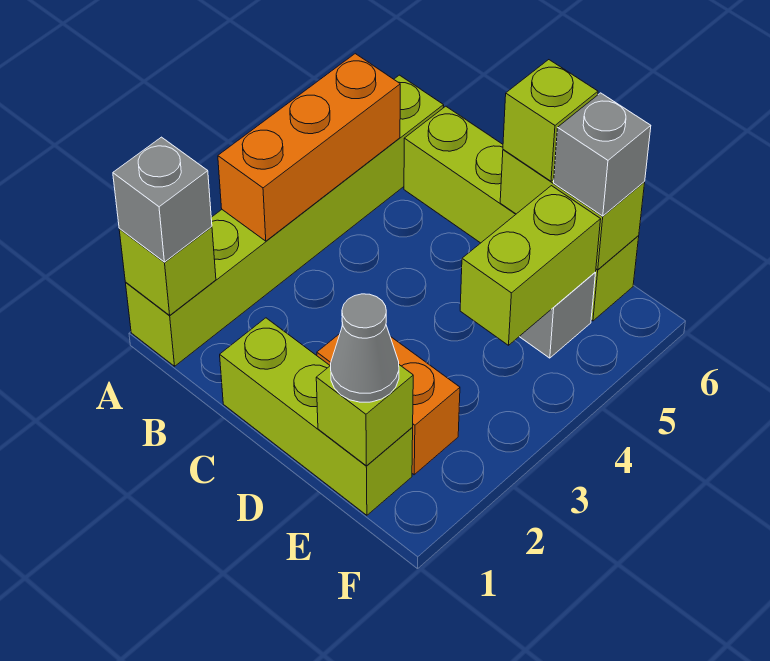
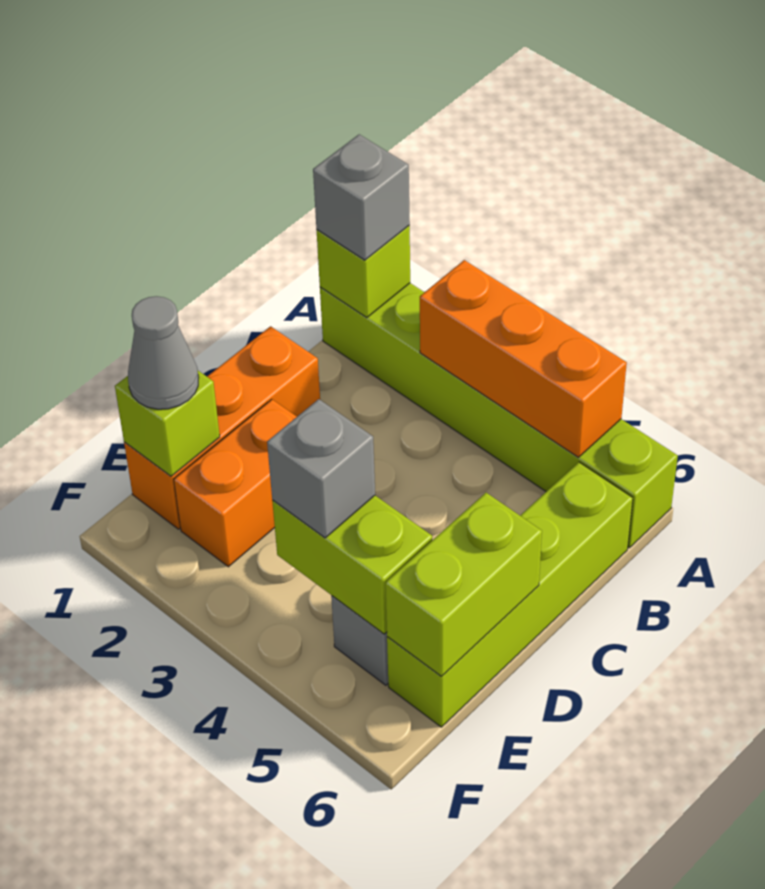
lime brick C1:E1 level 1 -> orange brick C1:E1 level 1
lime brick D6 level 3 -> none
grey brick E6 level 3 -> grey brick E4 level 3

